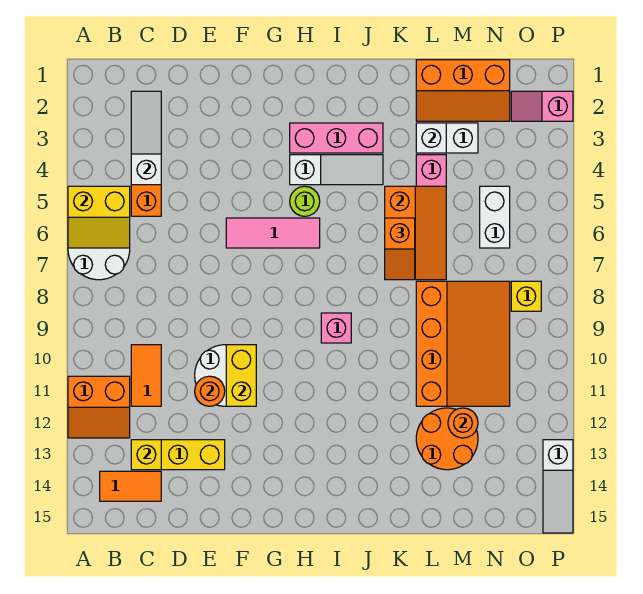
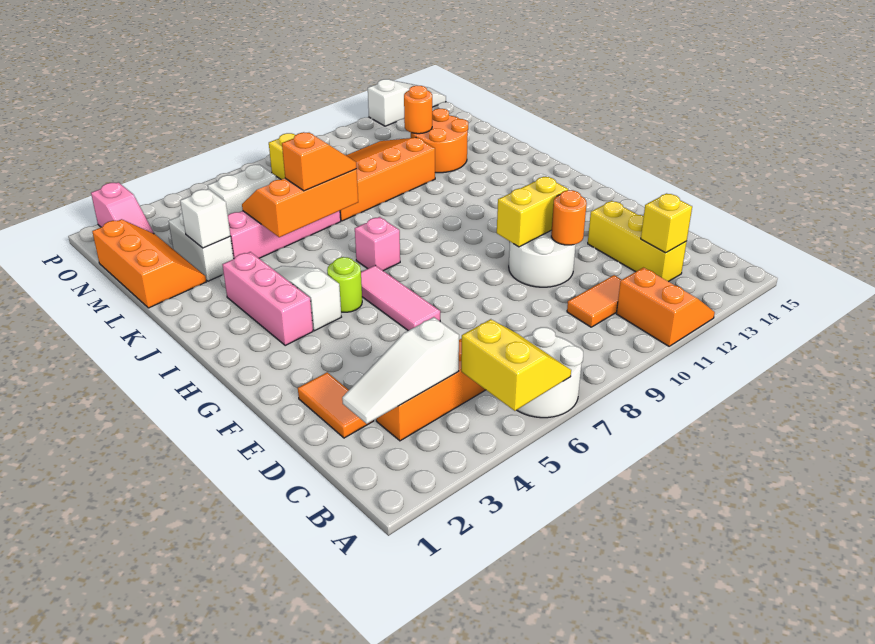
orange tile B14:C14 level 1 -> orange tile D2:E2 level 1
pink brick I9 level 1 -> pink brick I7 level 1

